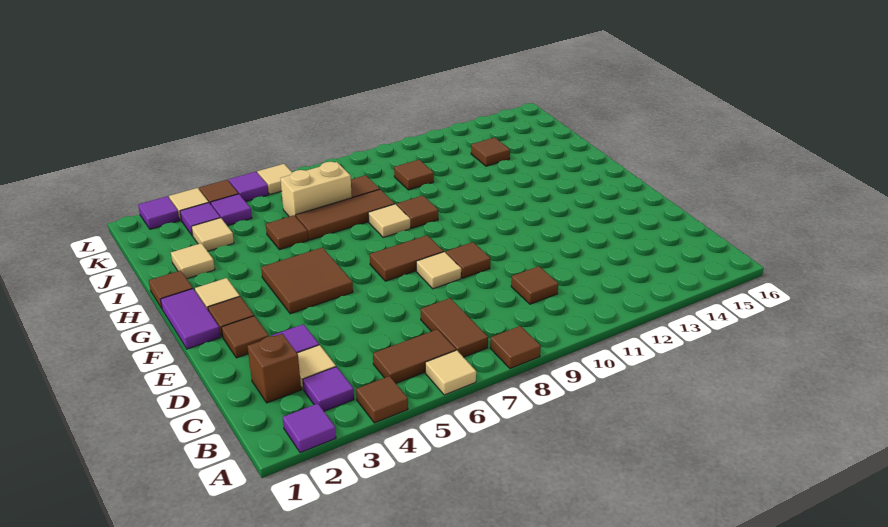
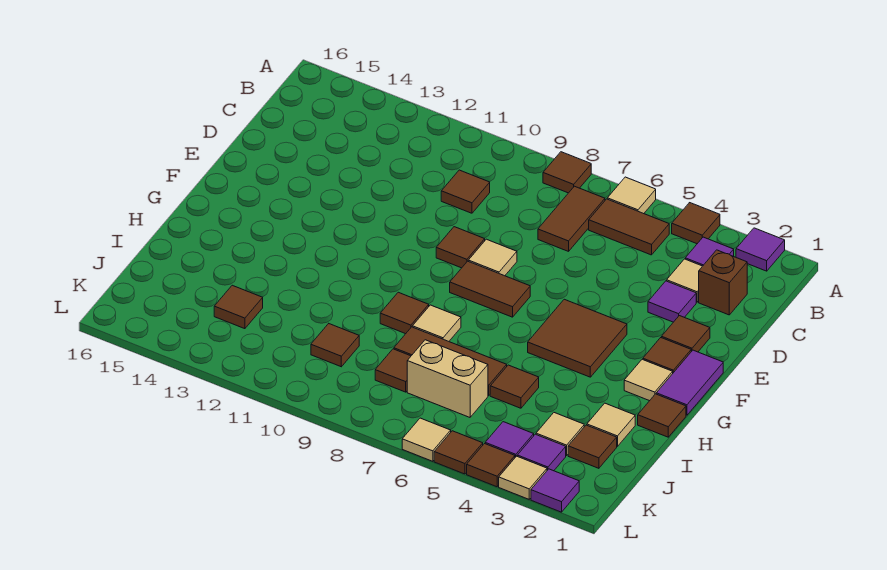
none -> brown tile J2 level 1
purple tile L5 level 1 -> brown tile L5 level 1

